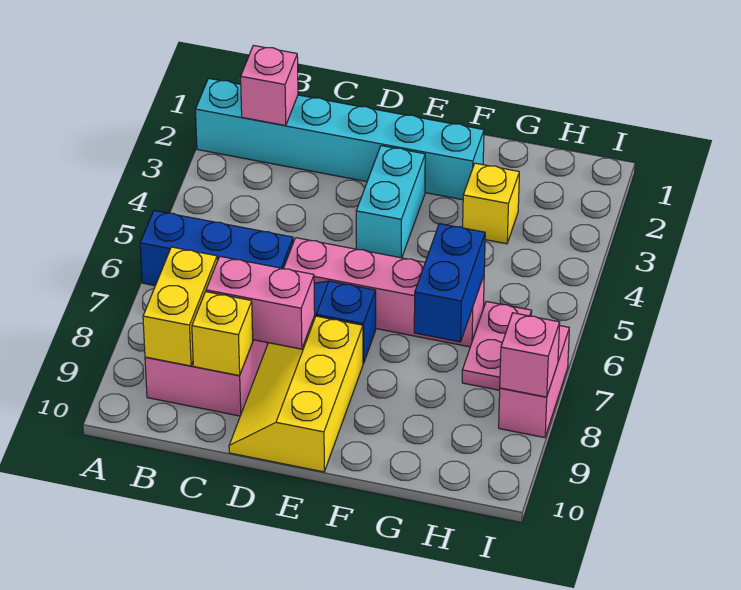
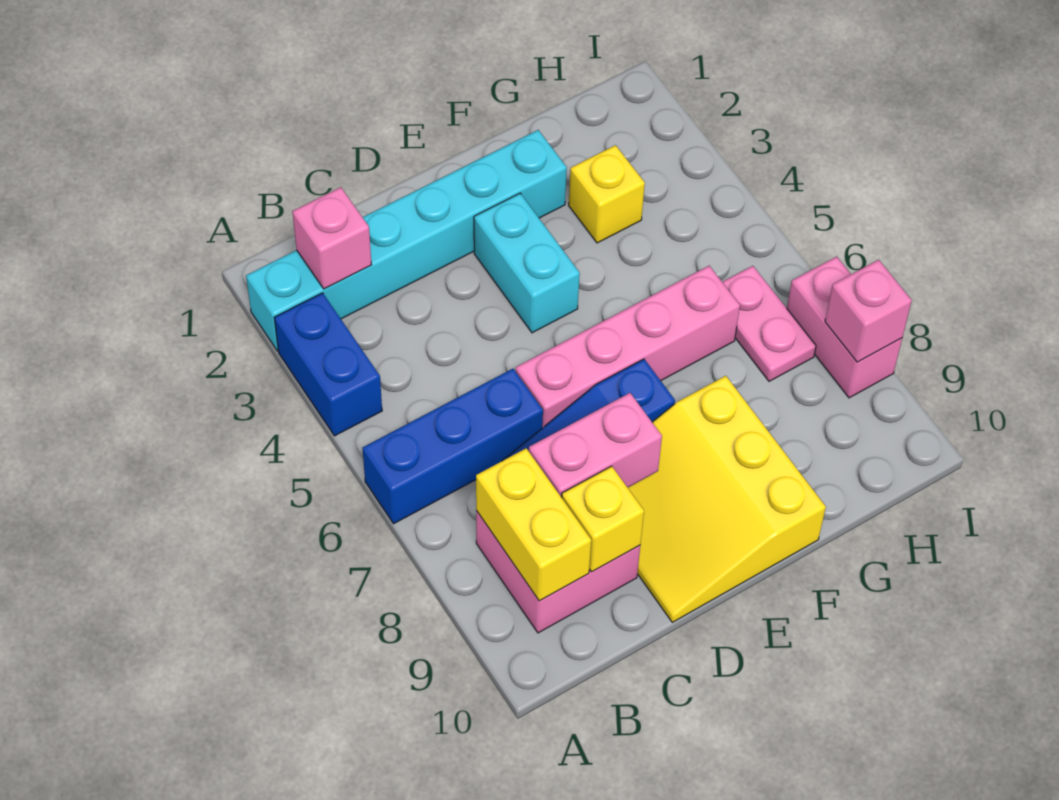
yellow slope D8:E10 level 1 top E -> yellow slope D8:F10 level 1 top F
blue brick G6:G7 level 2 -> blue brick A3:A4 level 1

